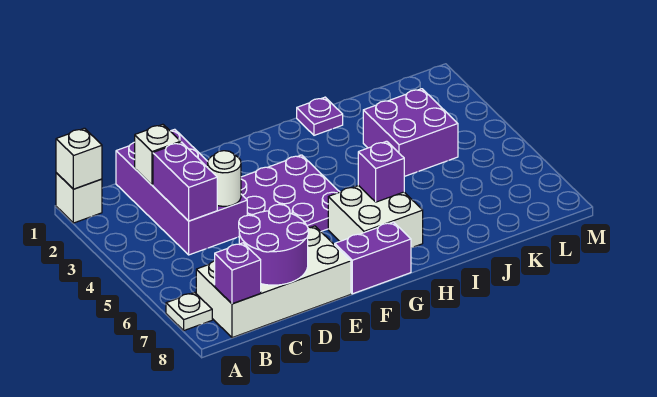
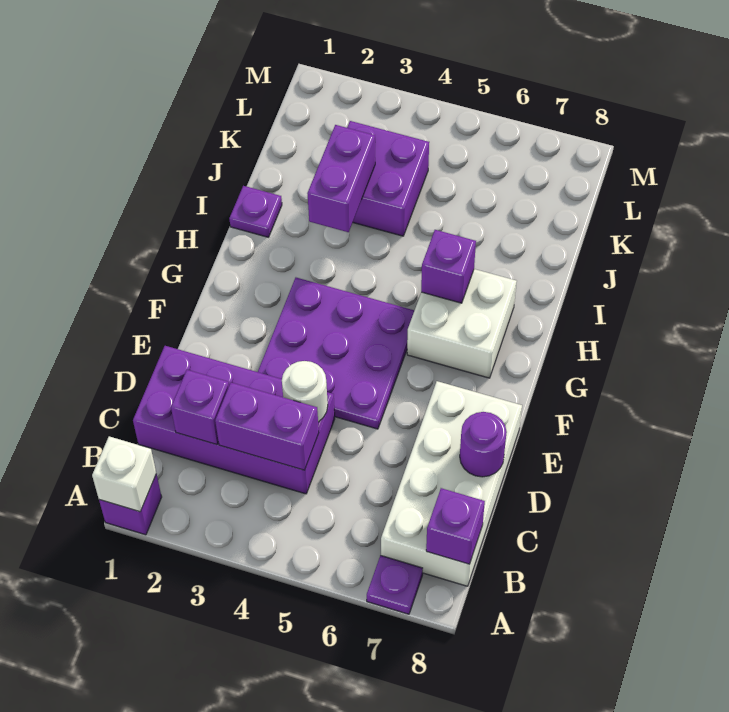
white brick A1 level 1 -> purple brick A1 level 1
white plate A7 level 1 -> purple plate A7 level 1
white brick C2 level 2 -> purple brick C2 level 2
purple round brick C7:D8 level 2 -> purple round brick D8 level 2
purple brick F8:G8 level 1 -> purple brick I3:J3 level 2

